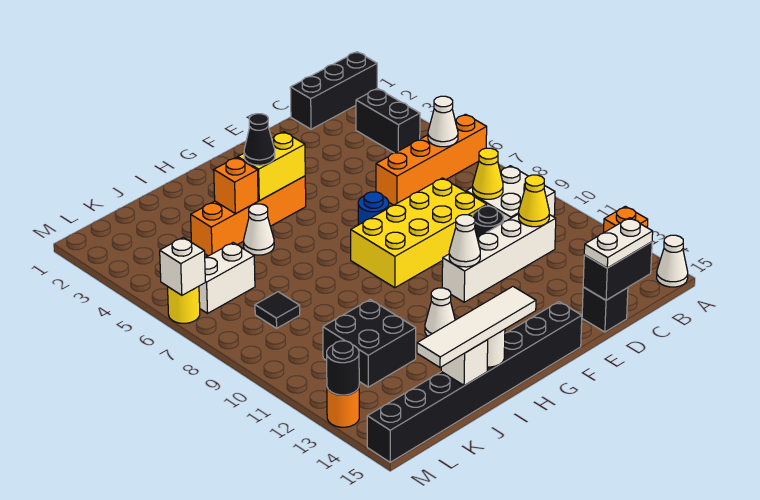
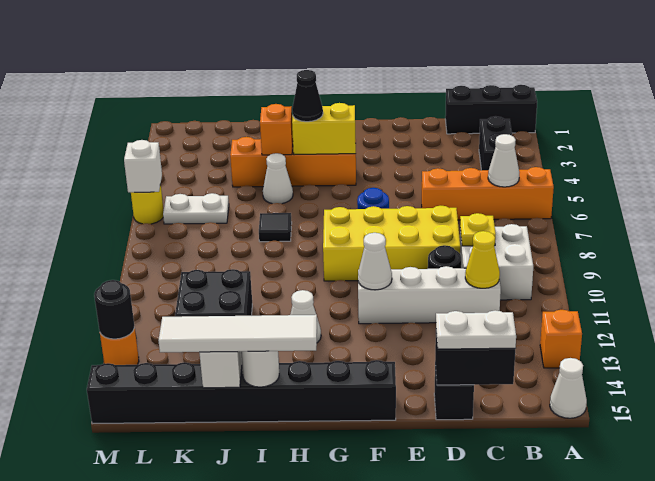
yellow cone C9 level 2 -> yellow plate C9 level 2
white brick K6:L6 level 1 -> white plate K6:L6 level 1
black tile K8 level 1 -> black tile I7 level 1

